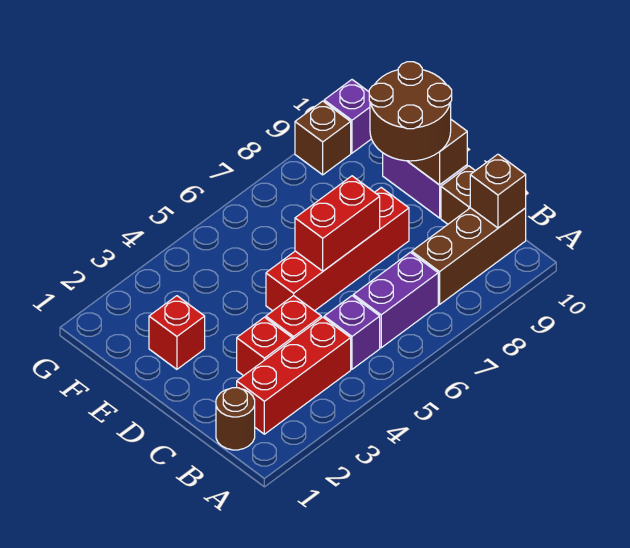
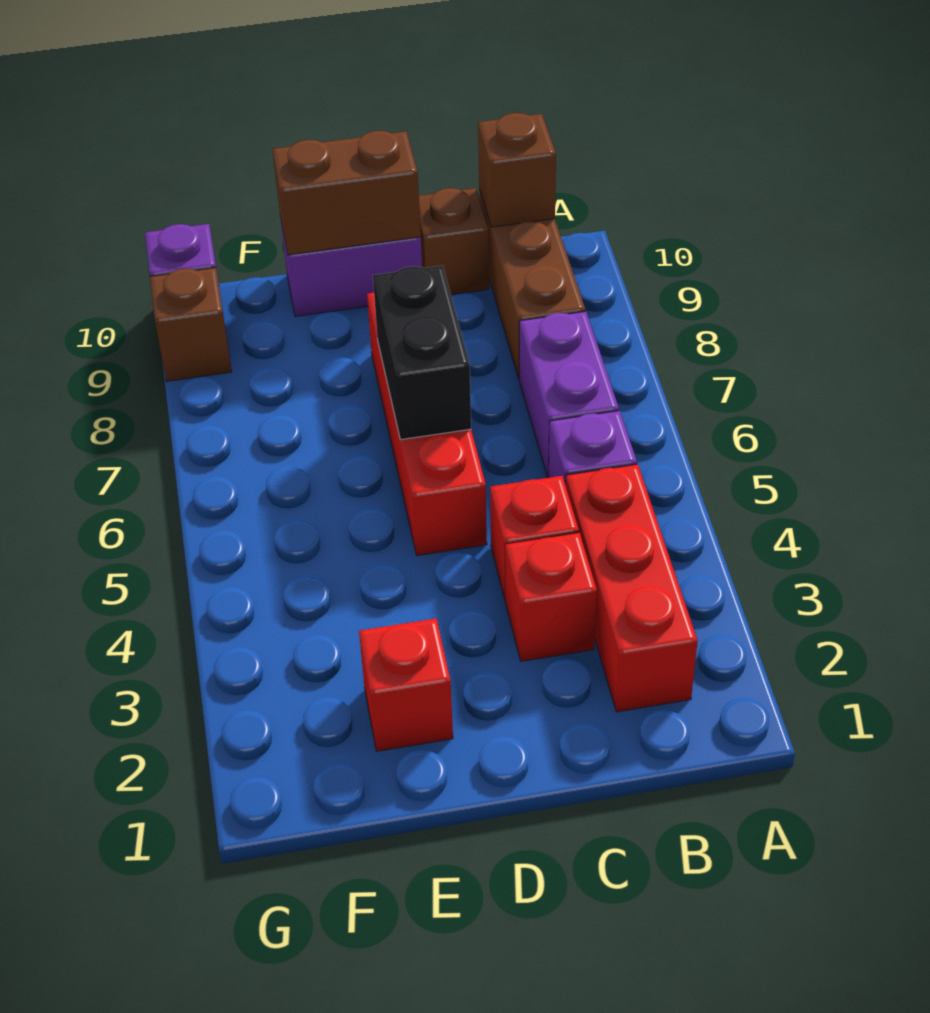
brown round brick B1 level 1 -> none
red brick D6:D7 level 2 -> black brick D6:D7 level 2
brown round brick D9:E10 level 3 -> none

